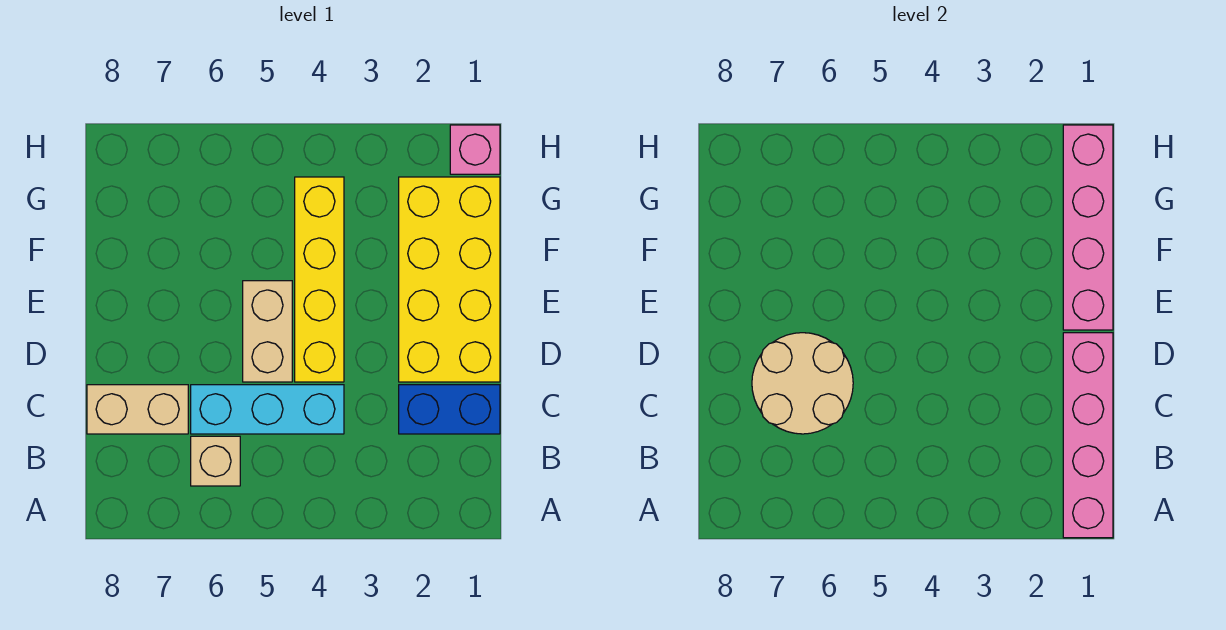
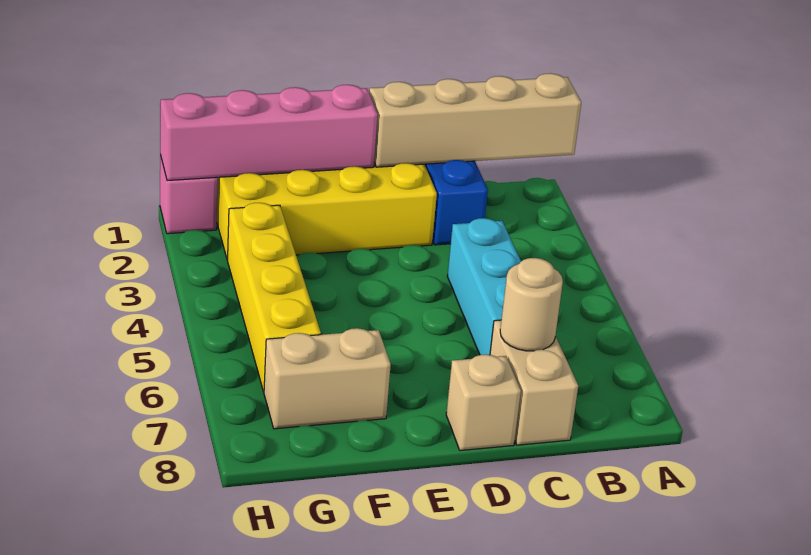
pink brick A1:D1 level 2 -> tan brick A1:D1 level 2
tan brick B6 level 1 -> tan brick D8 level 1
tan round brick C6:D7 level 2 -> tan round brick C7 level 2
yellow brick D4:G4 level 1 -> yellow brick G3:G6 level 1
tan brick D5:E5 level 1 -> tan brick F7:G7 level 1

